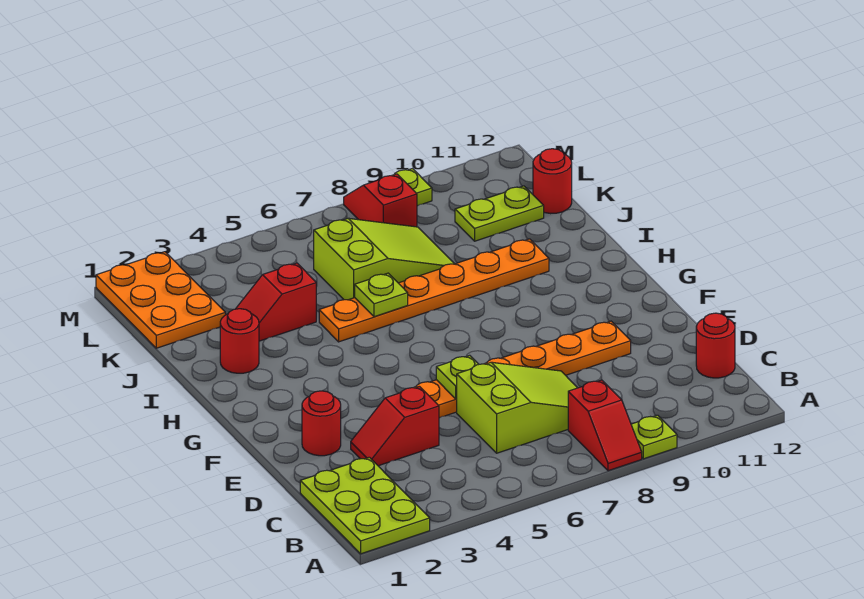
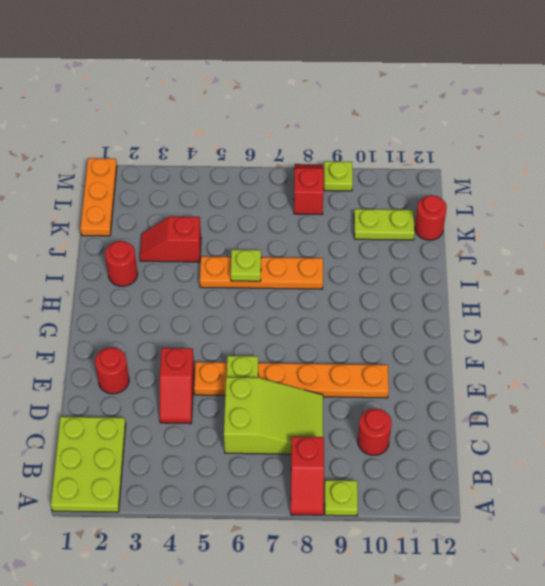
red round brick C12 level 1 -> red round brick C10 level 1
red slope D3:D4 level 1 top 4 -> red slope D4:E4 level 1 top E
orange plate I5:I10 level 1 -> orange plate I5:I8 level 1
lime slope J6:K8 level 1 top 6 -> none
orange plate K1:M2 level 1 -> orange plate K1:M1 level 1

